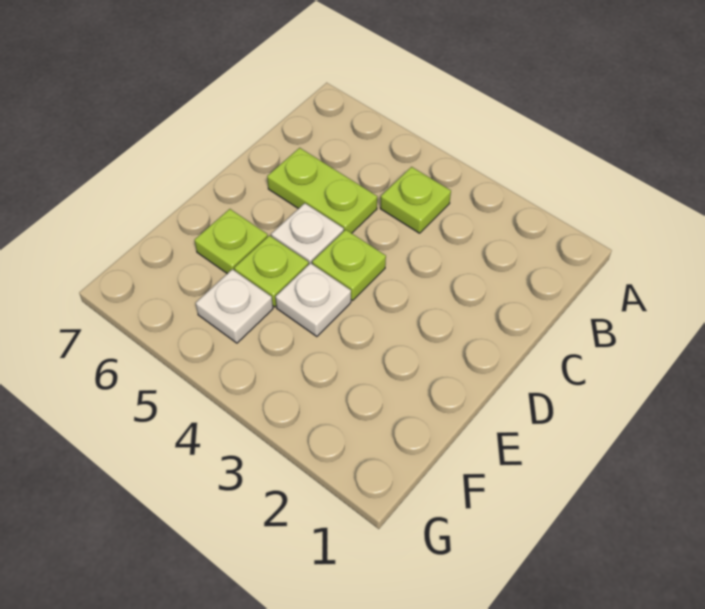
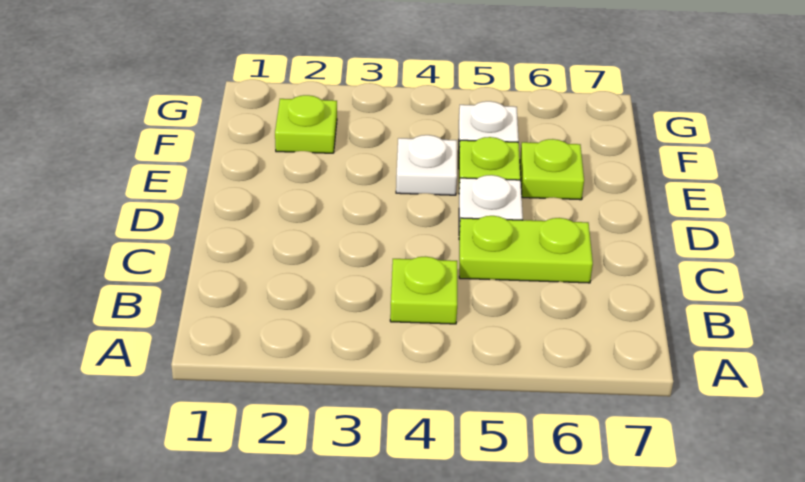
lime plate D4 level 1 -> lime plate F2 level 1

